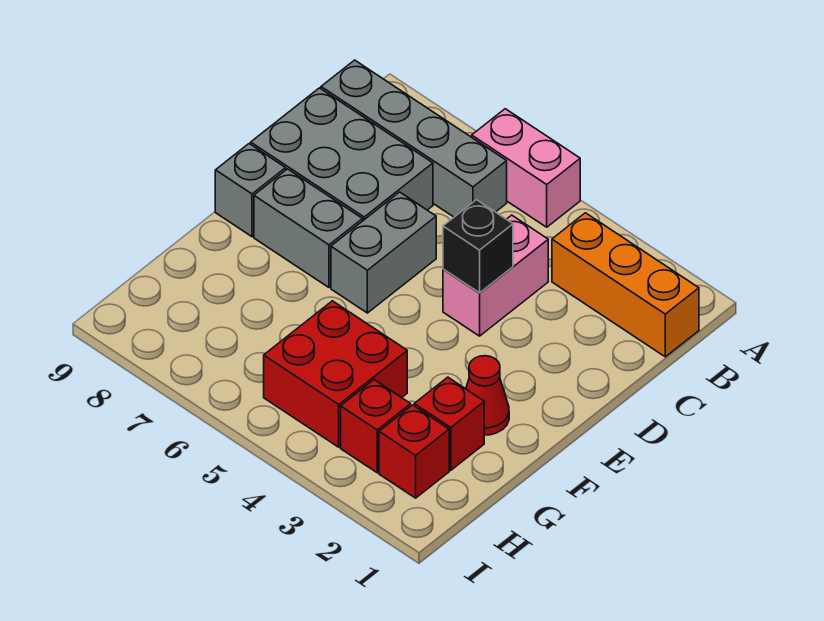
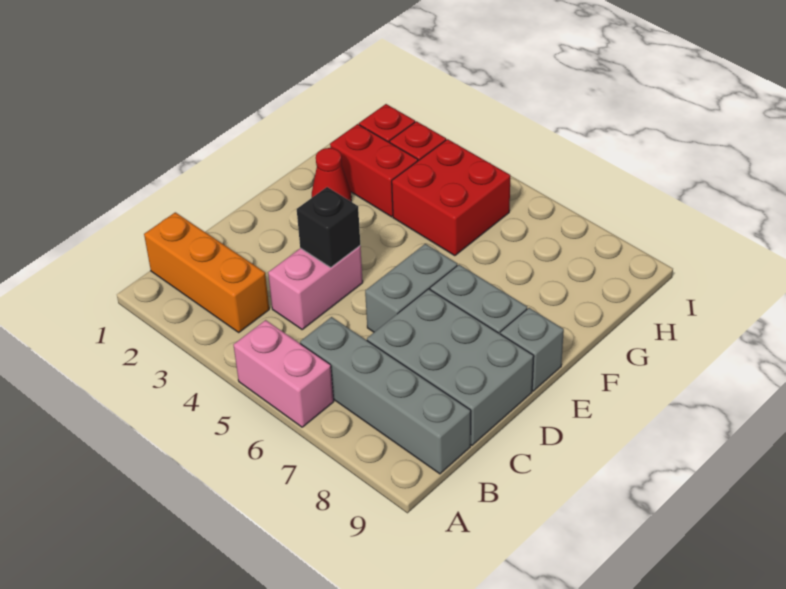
red brick G2 level 1 -> red brick G2:G3 level 1

